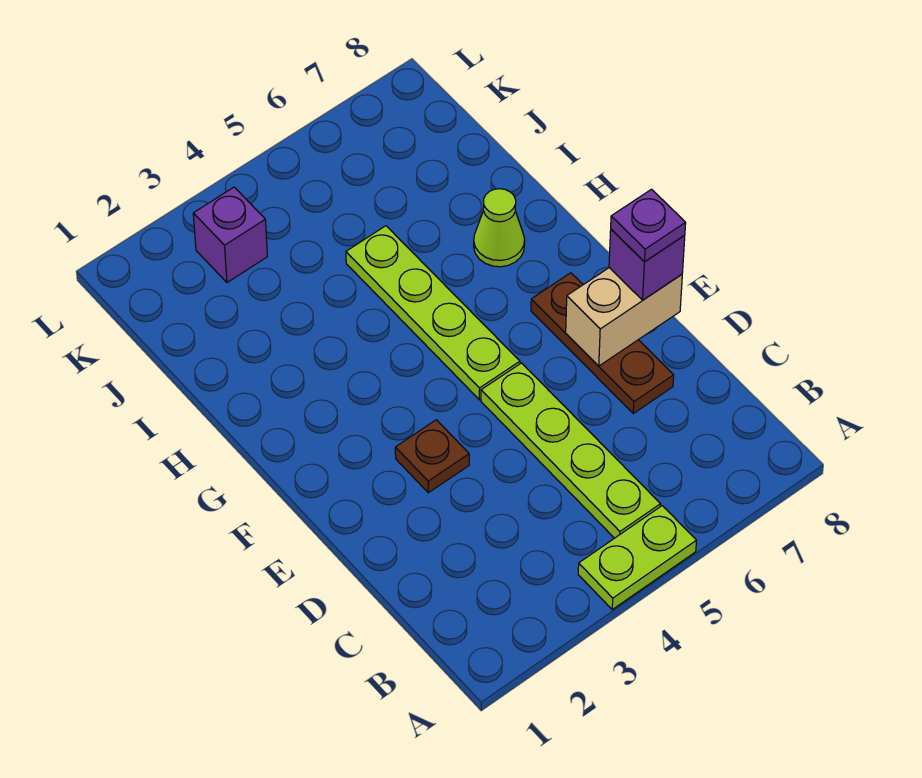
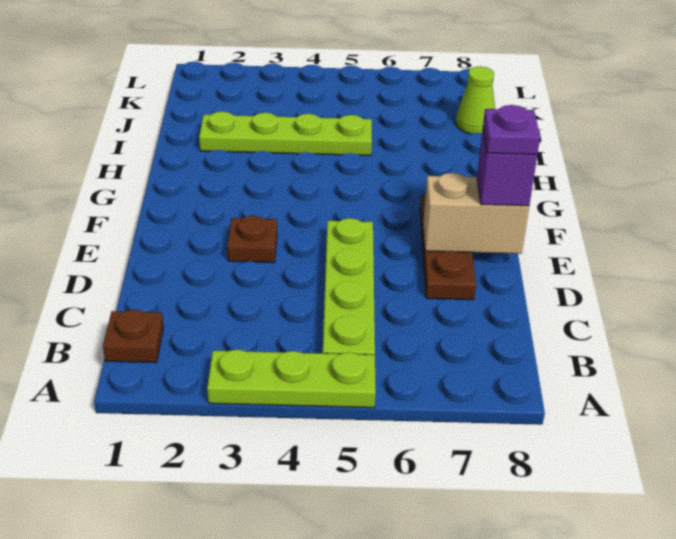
lime plate A4:A5 level 1 -> lime plate A3:A5 level 1
none -> brown plate B1 level 1
lime plate F5:I5 level 1 -> lime plate I2:I5 level 1
lime cone H7 level 1 -> lime cone J8 level 1
purple brick K3 level 1 -> none

